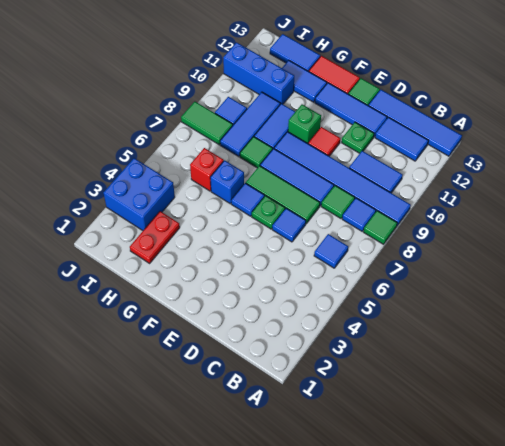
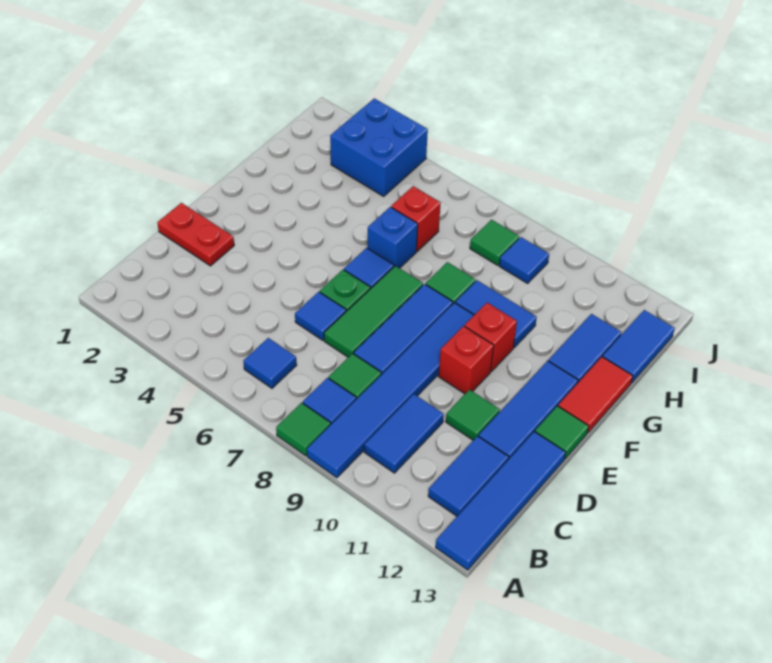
green plate D11 level 1 -> green tile D11 level 1
red tile E10 level 1 -> red brick E10 level 1
green brick F10 level 1 -> red brick F10 level 1
red plate H2:H3 level 1 -> red plate D1:D2 level 1
blue tile H8:H10 level 1 -> none
blue brick H11:J11 level 1 -> none
green tile I8:J8 level 1 -> green tile I8 level 1

